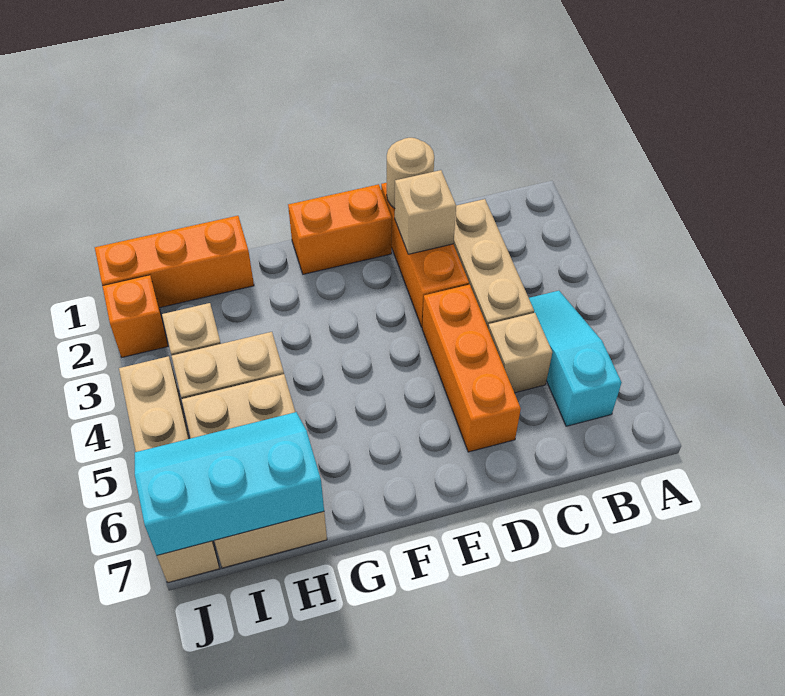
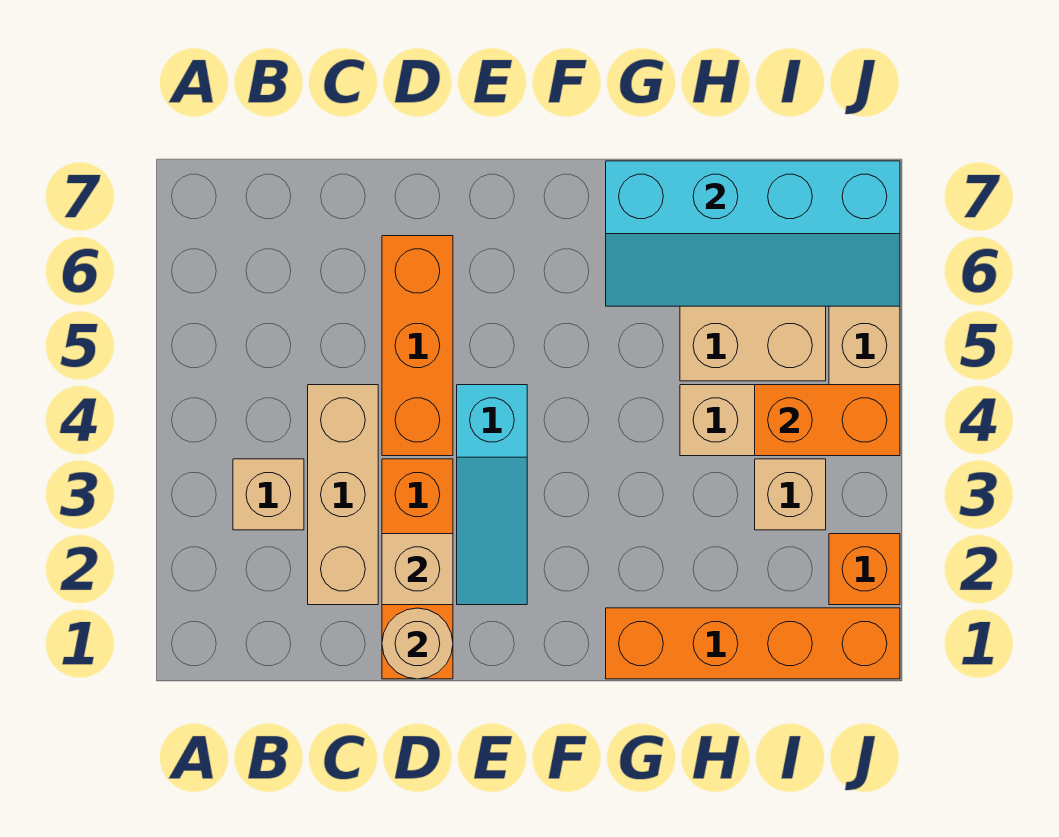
cyan slope B4:B6 level 1 top 6 -> cyan slope E2:E4 level 1 top 4
tan brick C5 level 1 -> tan brick B3 level 1
orange brick E1:F1 level 1 -> orange brick I4:J4 level 2
orange brick H1:J1 level 1 -> orange brick G1:J1 level 1
cyan slope H6:J7 level 2 top 7 -> cyan slope G6:J7 level 2 top 7

